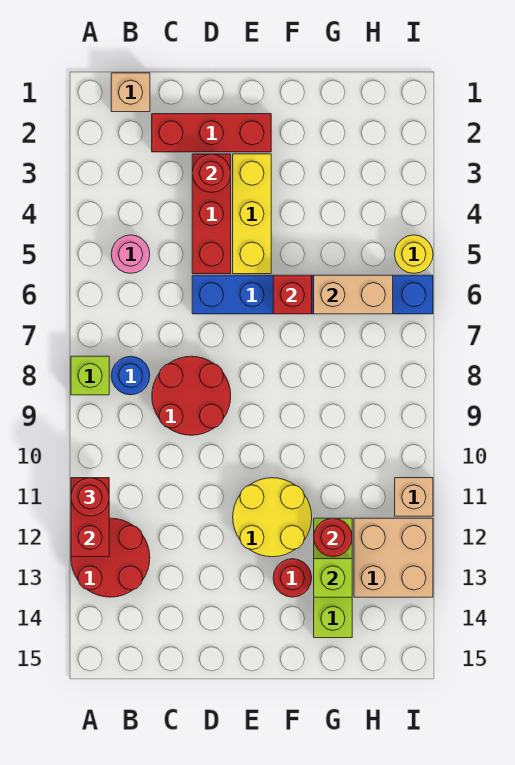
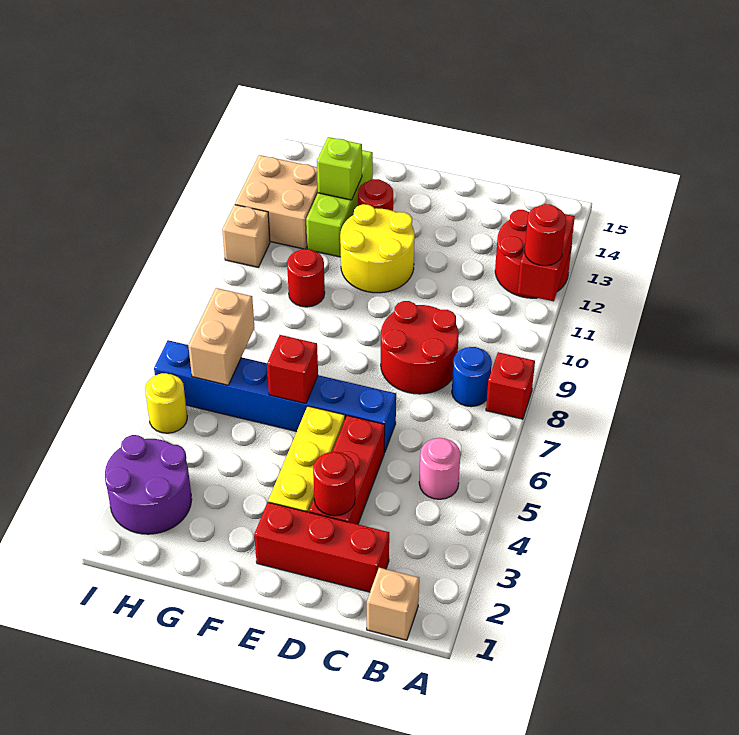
lime brick A8 level 1 -> red brick A8 level 1
tan brick G6:H6 level 2 -> tan brick H6:H7 level 2
red round brick G12 level 2 -> red round brick G10 level 1
none -> purple round brick H2:I3 level 1

